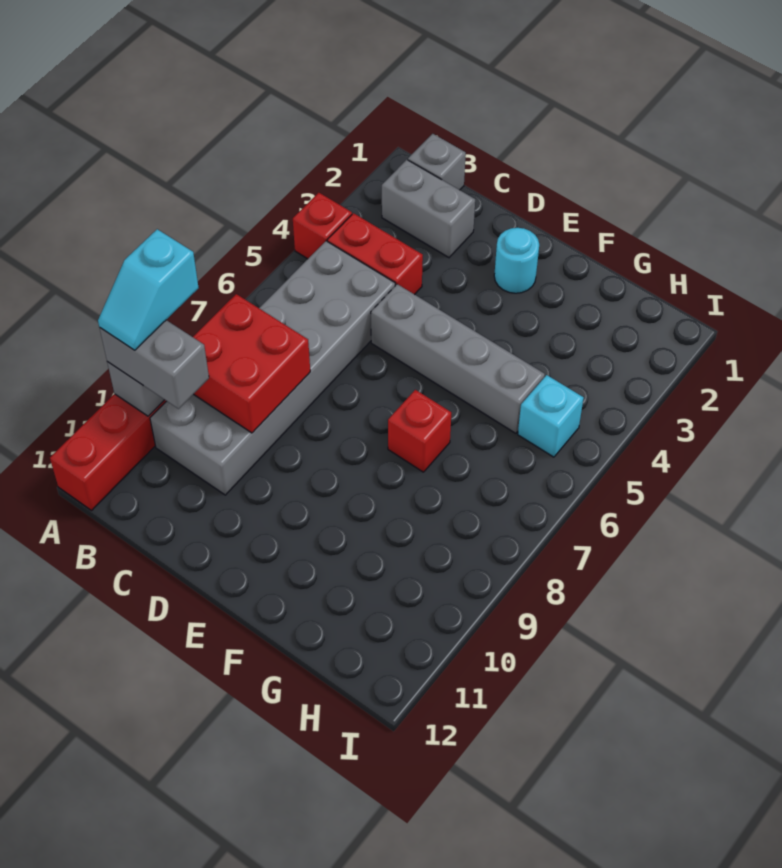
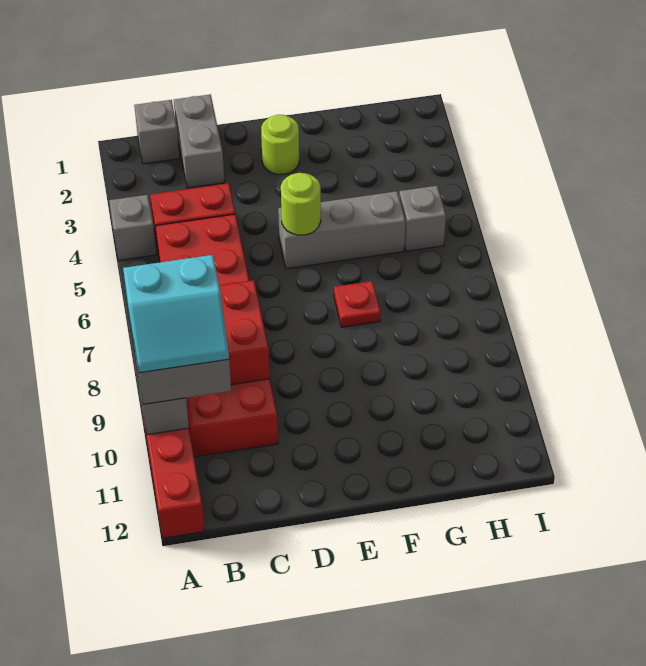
red brick A4 level 1 -> grey brick A4 level 1
cyan slope A9:A10 level 4 top 9 -> cyan slope A9:B10 level 4 top 9
grey brick B2:C2 level 1 -> grey brick C1:C2 level 1
grey brick B5:C10 level 1 -> red brick B5:C10 level 1
grey brick D5:G5 level 1 -> grey brick E5:G5 level 1
cyan round brick E2 level 1 -> lime round brick E2 level 1
none -> lime round brick E5 level 2
red brick F7 level 1 -> red plate F7 level 1
cyan brick H5 level 1 -> grey brick H5 level 1

